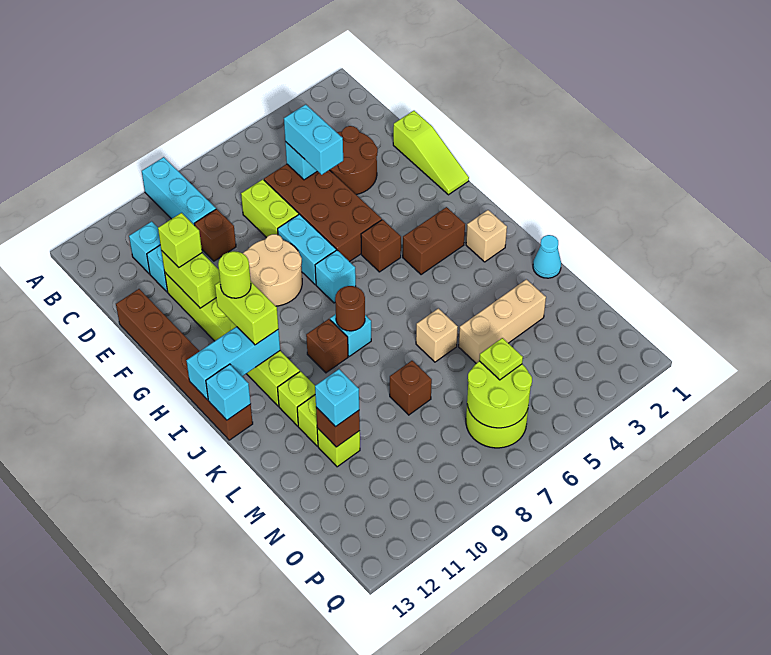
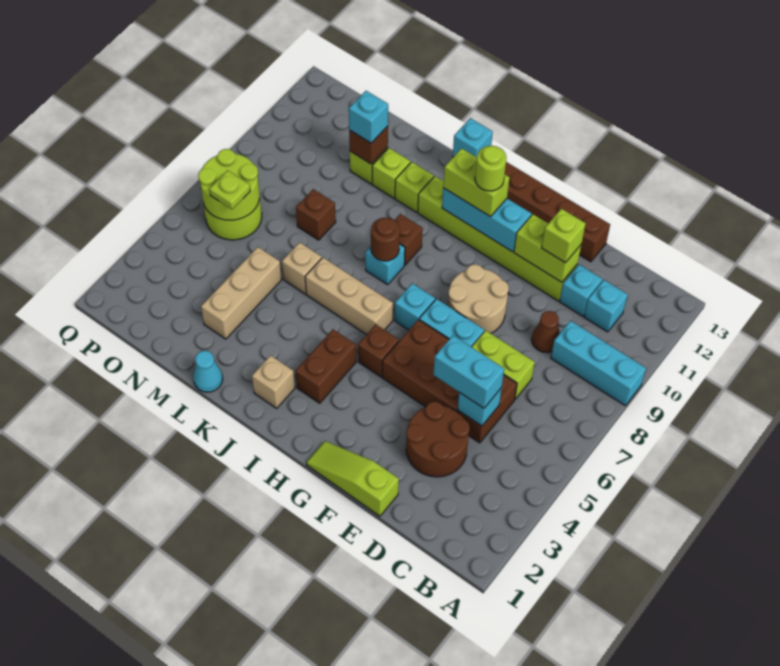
brown brick D9 level 1 -> brown cone D9 level 1
none -> tan brick I6:K6 level 1
cyan brick I11:I13 level 2 -> cyan brick G11:I11 level 2

